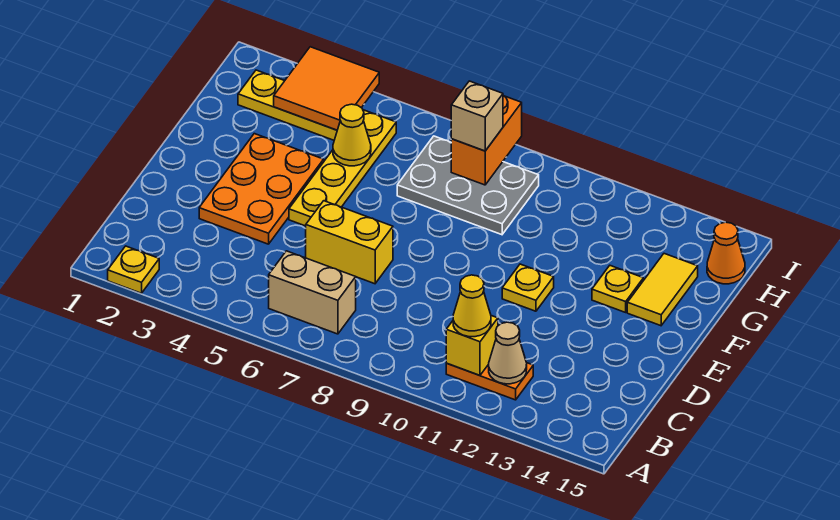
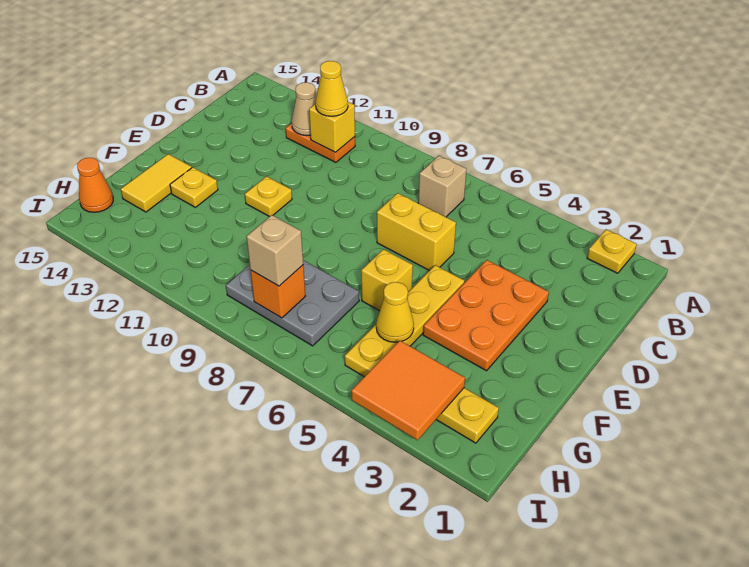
tan brick B6:B7 level 1 -> tan brick B7 level 1
none -> yellow brick F6 level 1
orange brick H8:I8 level 2 -> orange brick H8 level 2

